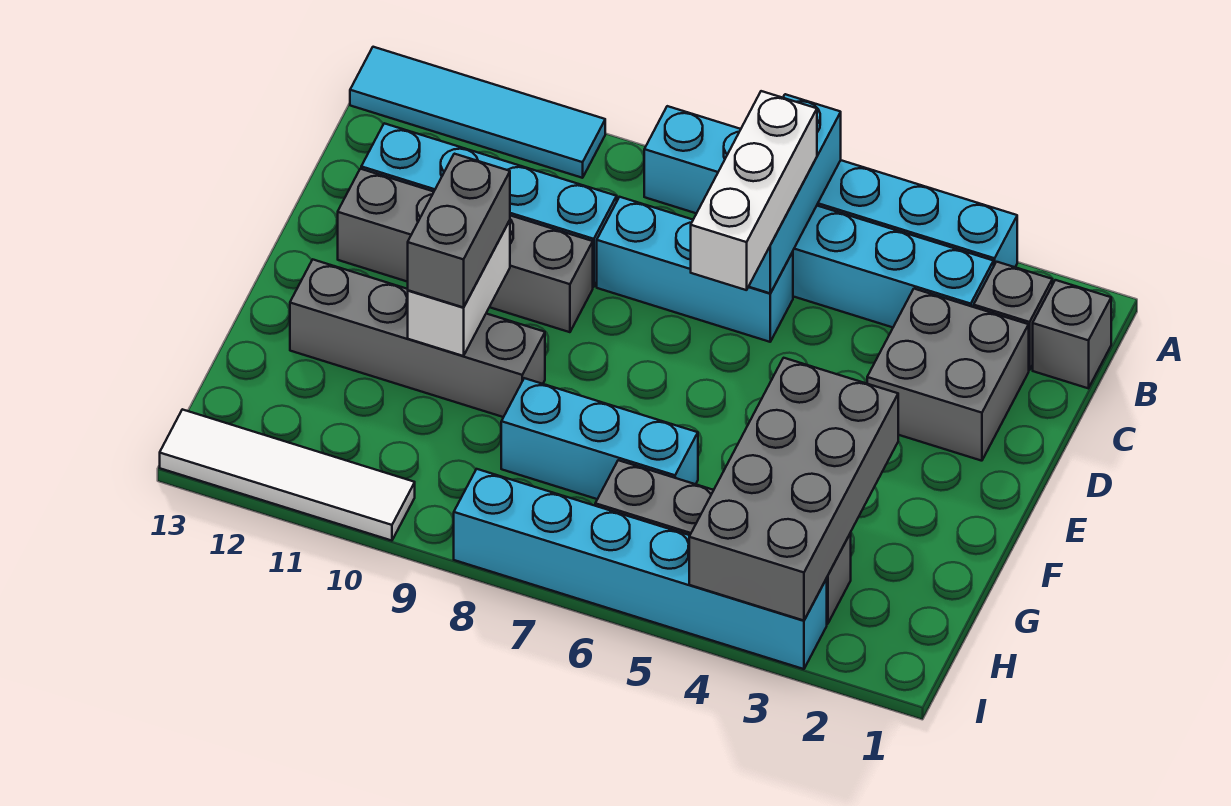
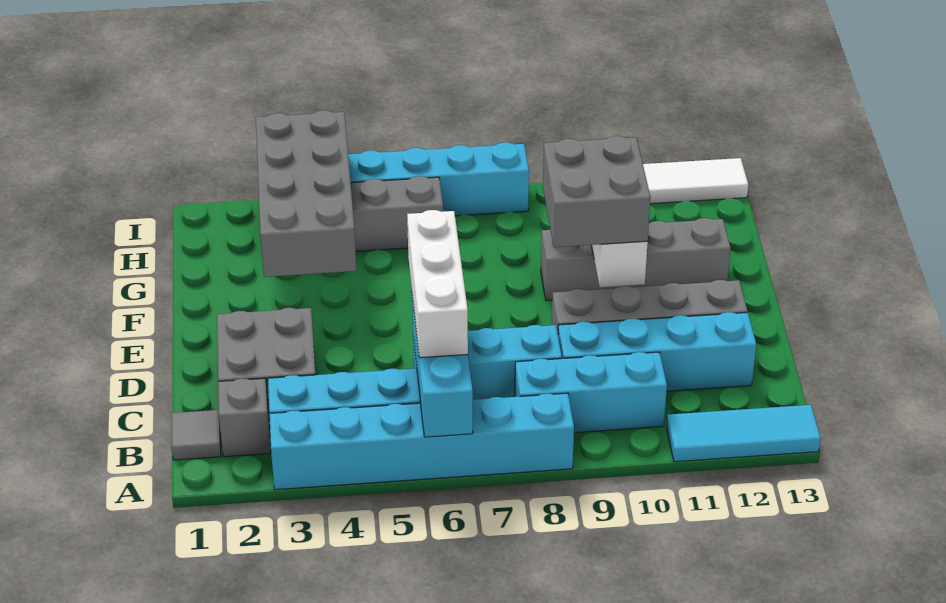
cyan tile A10:A13 level 1 -> cyan tile A11:A13 level 1
grey brick B1 level 1 -> grey tile B1 level 1
grey brick E10:F10 level 3 -> grey brick E9:F10 level 3
cyan brick G6:G8 level 1 -> cyan brick B8:B10 level 1

